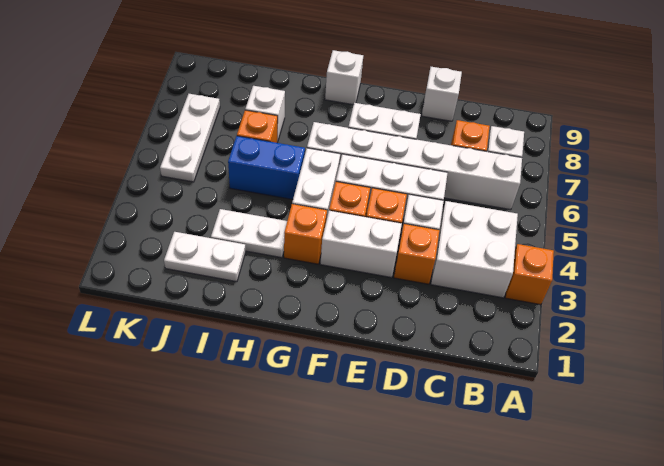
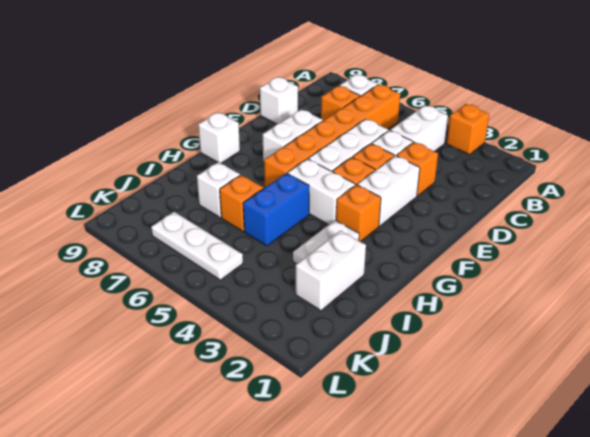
white brick B3:C4 level 1 -> white brick B4:C4 level 1
white brick B6:G6 level 1 -> orange brick B6:G6 level 1
white plate I2:J2 level 1 -> white brick I2:J2 level 1

